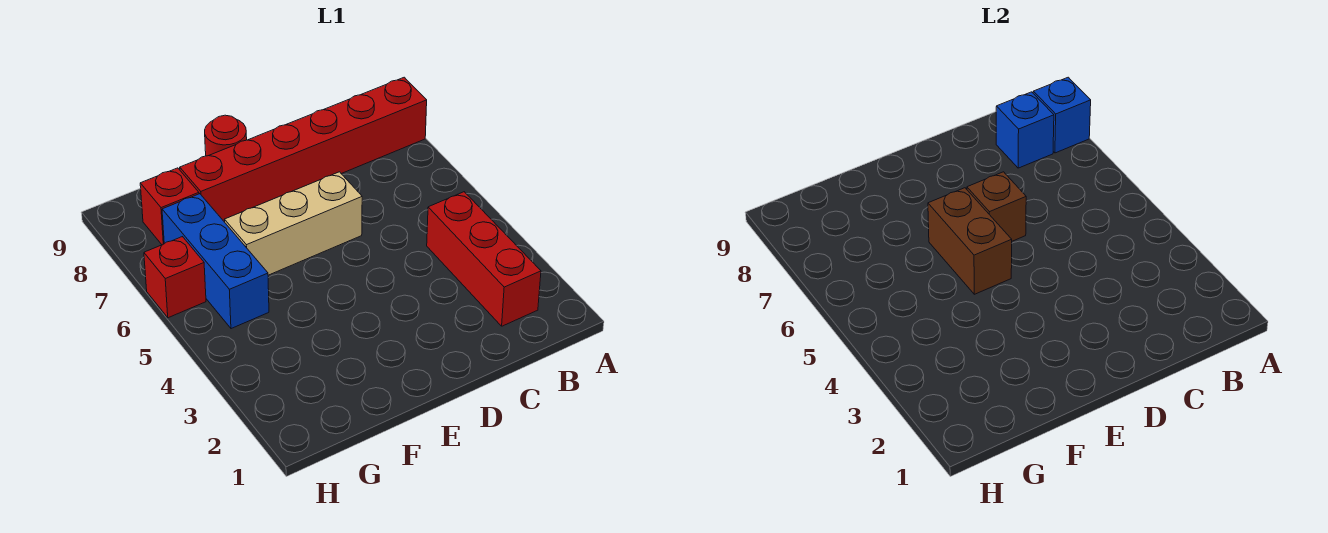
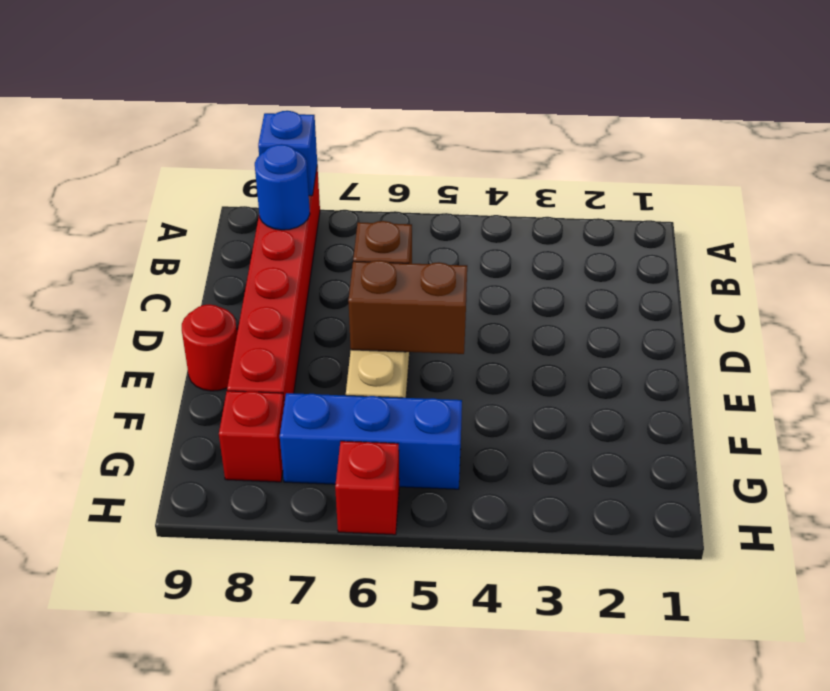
red brick B2:B4 level 1 -> none
blue brick B8 level 2 -> blue round brick B8 level 2

